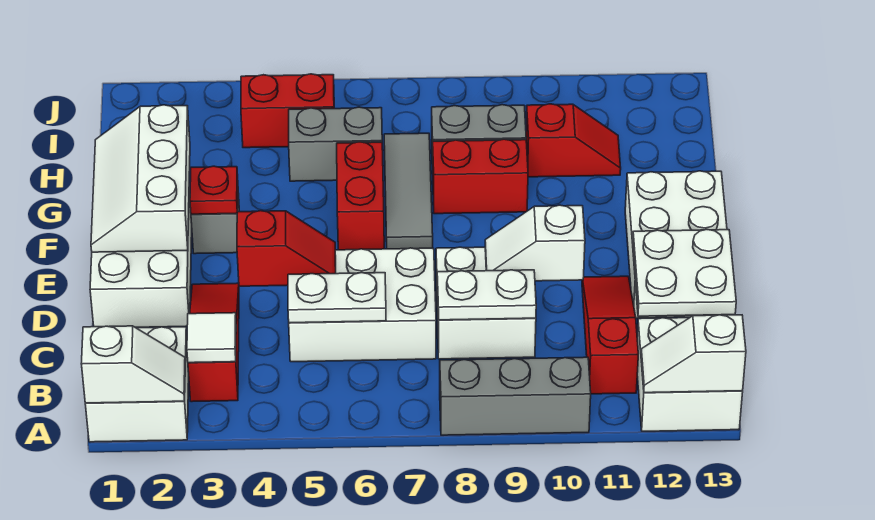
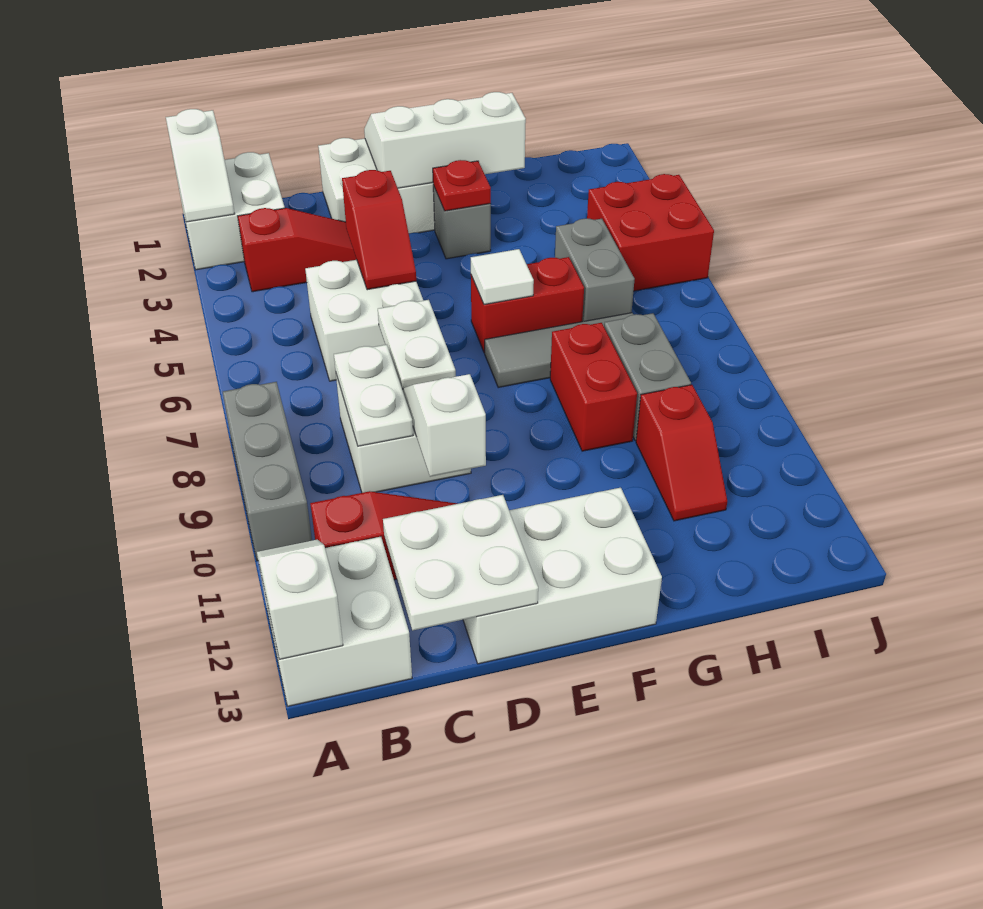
white tile B3 level 2 -> white tile F6 level 2
white brick C5:D7 level 1 -> white brick C5:D6 level 1
white plate C5:C6 level 2 -> white plate D7:D8 level 2
red brick I4:I5 level 1 -> red brick I4:J5 level 1

